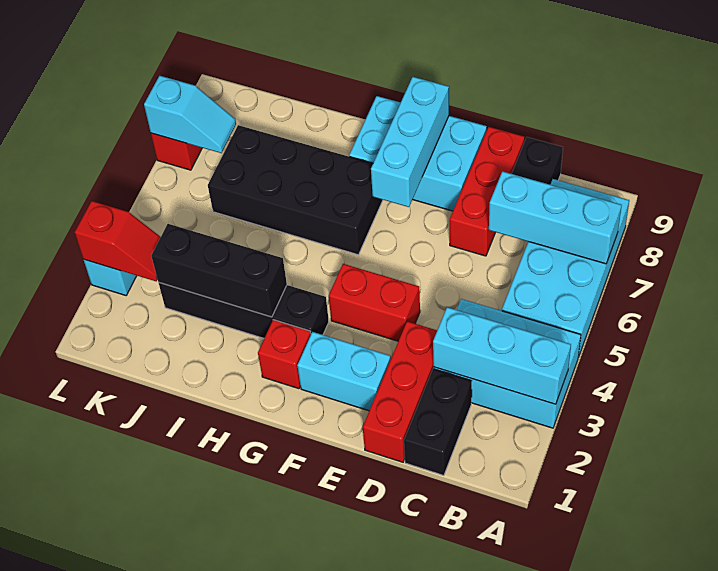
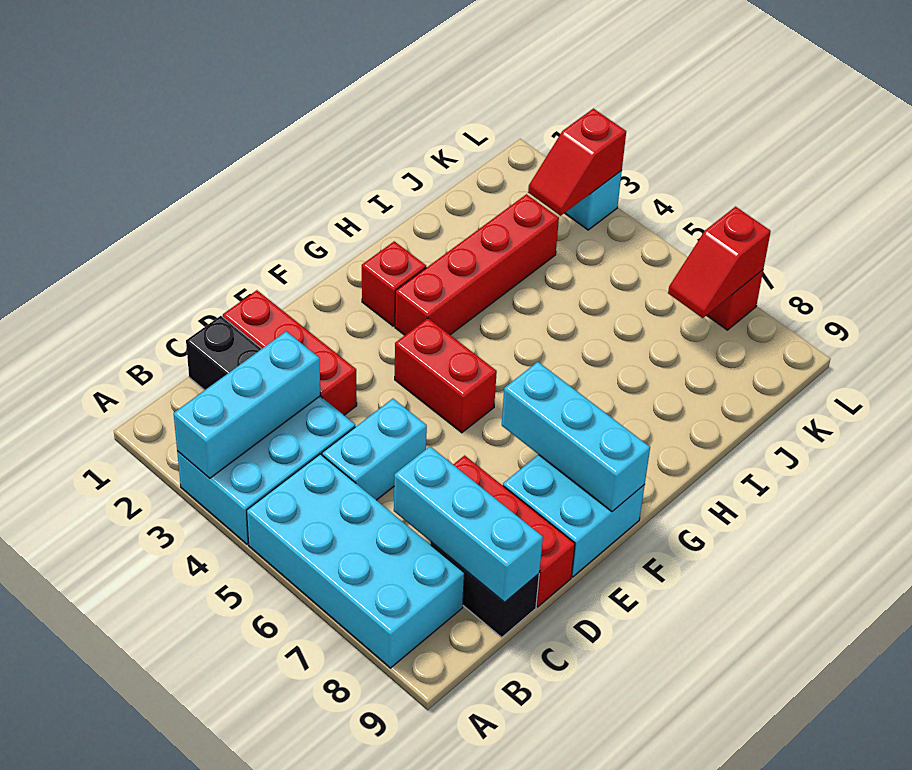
cyan brick A7:C7 level 2 -> cyan brick C7:C9 level 2
cyan brick E2:F2 level 1 -> cyan brick C5:D5 level 1
red brick E4:F4 level 1 -> red brick F4:F5 level 1
cyan brick E8:G9 level 1 -> cyan brick E8:F9 level 1
black brick G3:J3 level 1 -> red brick G3:J3 level 1
black brick G6:J7 level 1 -> none
black brick H3:J3 level 2 -> none
cyan slope K7:L7 level 2 top L -> red slope K7:L7 level 2 top L

